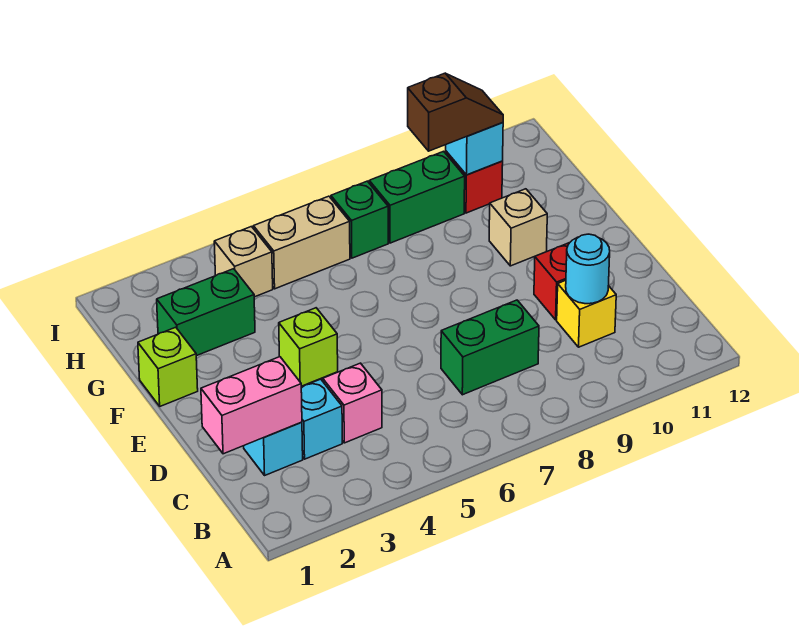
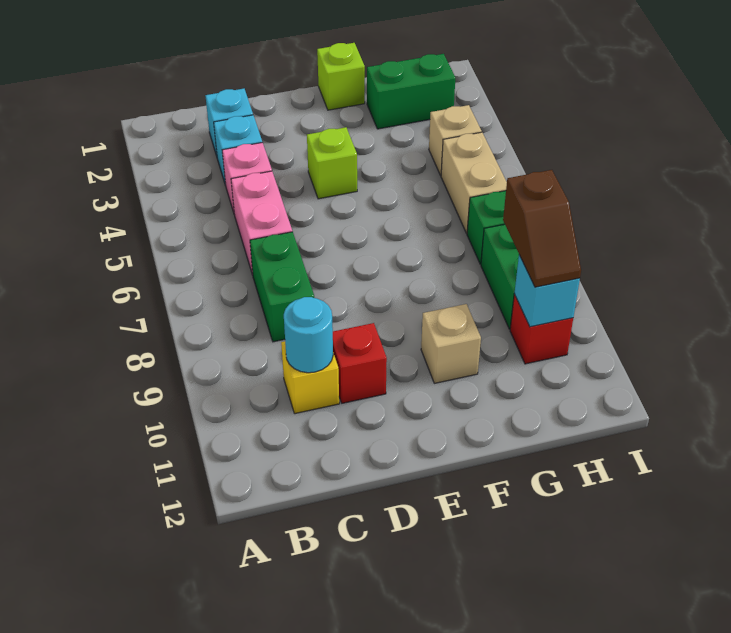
pink brick C1:C2 level 2 -> pink brick C5:C6 level 1
green brick G2:G3 level 1 -> green brick G2:H2 level 1

